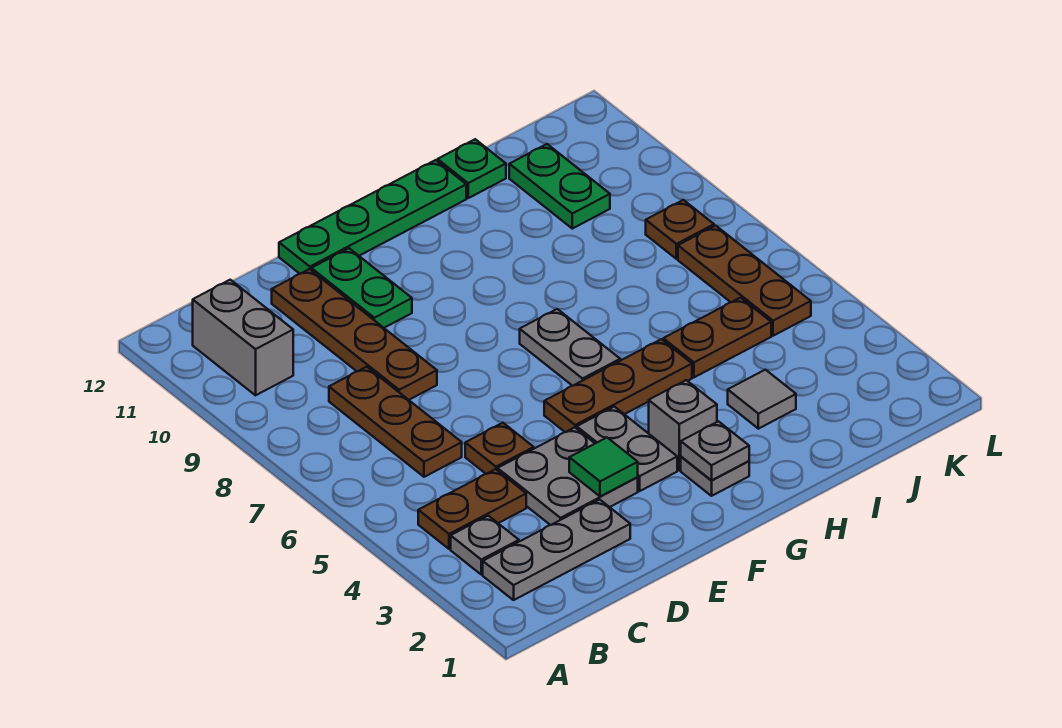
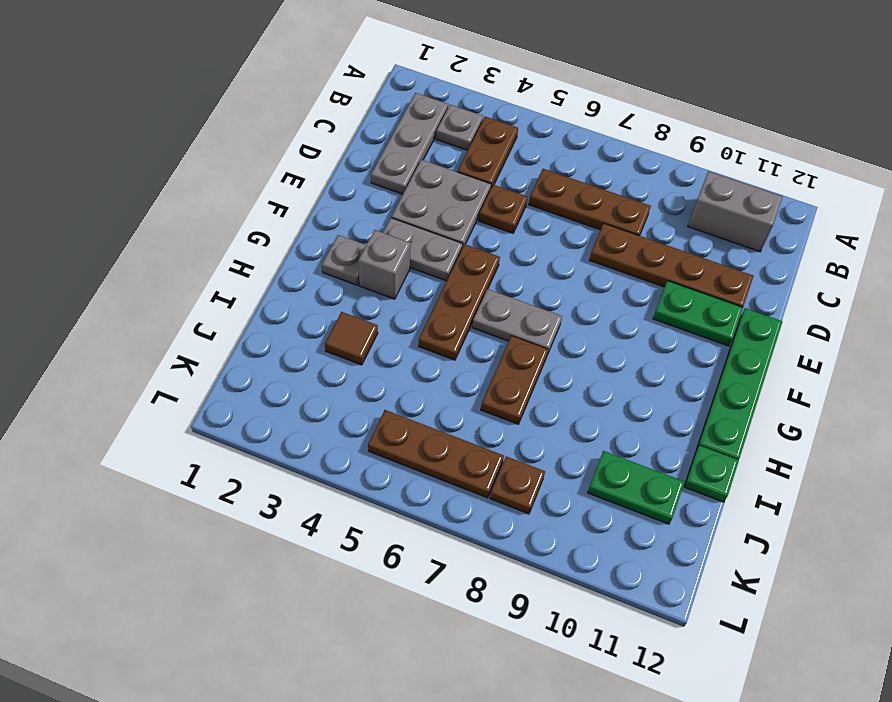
green tile E3 level 2 -> none
grey plate G2 level 2 -> none
grey tile I3 level 1 -> brown tile I3 level 1
brown plate I5:J5 level 1 -> brown plate H7:I7 level 1

